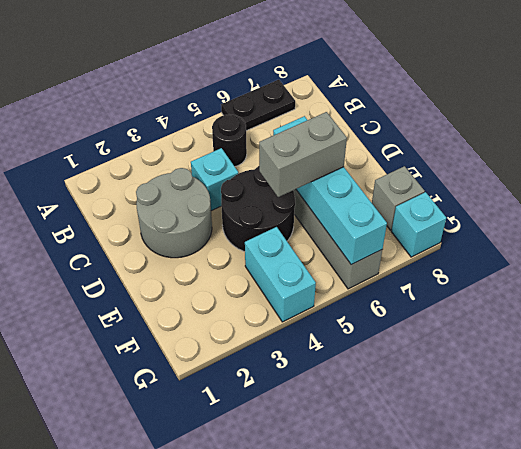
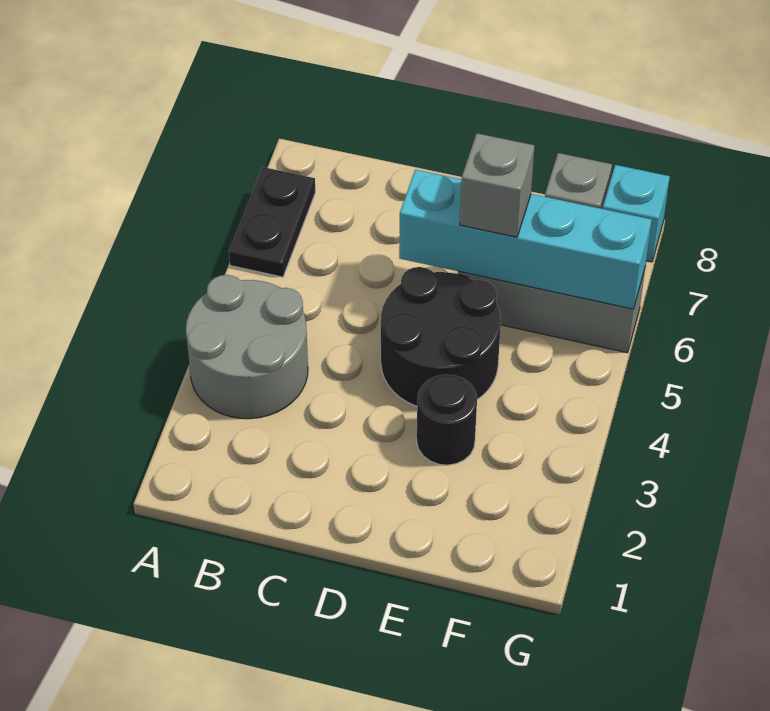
black round brick B5 level 1 -> black round brick E3 level 1
grey round brick C2:D3 level 1 -> grey round brick A3:B4 level 1
cyan brick C4 level 1 -> none
grey brick E5:E6 level 3 -> grey brick E6 level 3
cyan brick F4:G4 level 1 -> none

